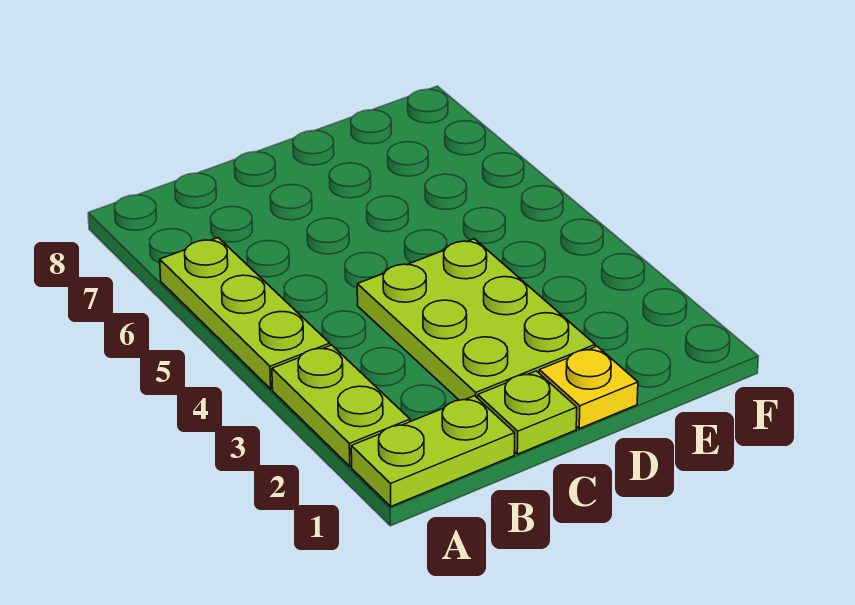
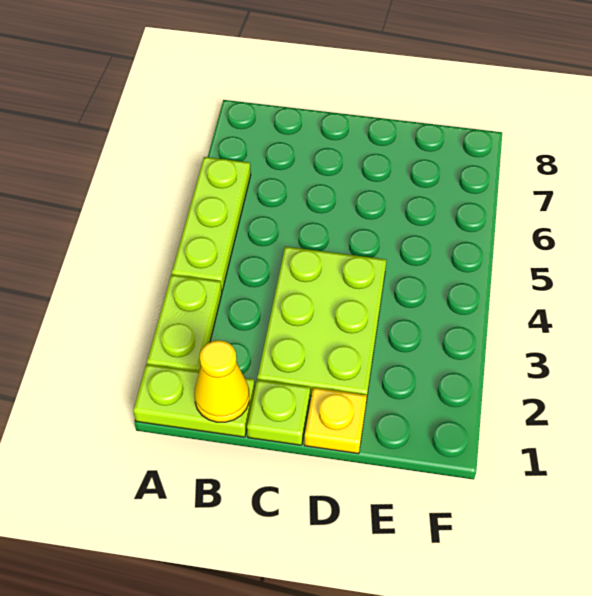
none -> yellow cone B1 level 2

